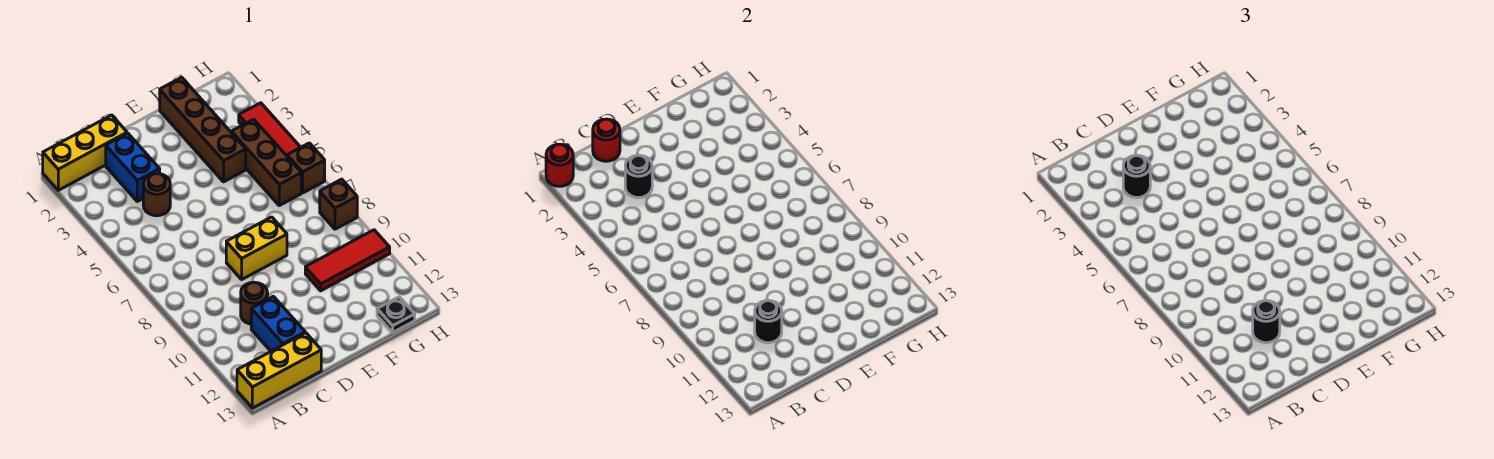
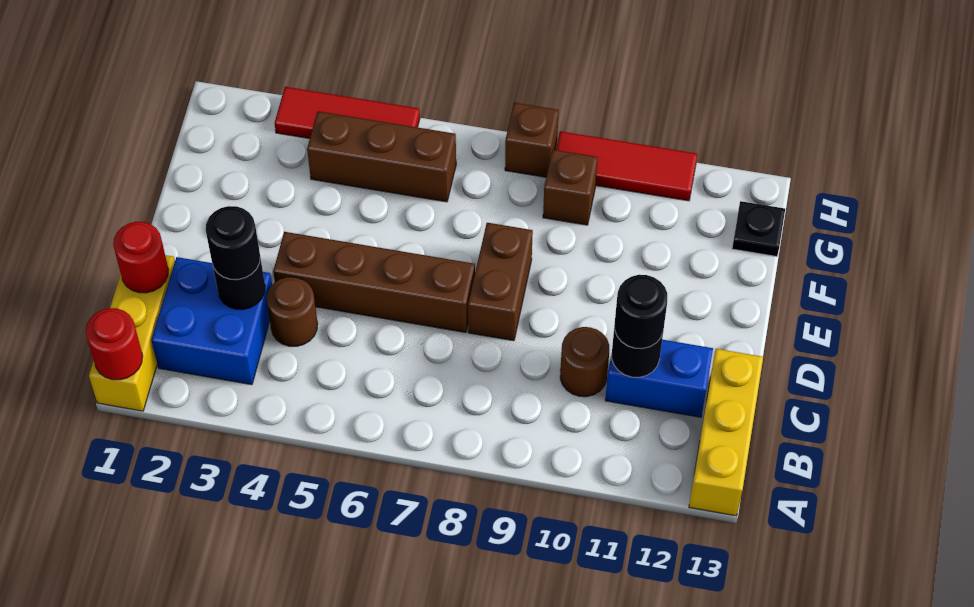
blue brick C2:C3 level 1 -> blue brick B2:C3 level 1
yellow brick D8:E8 level 1 -> brown brick D8:E8 level 1
brown brick F1:F4 level 1 -> brown brick D4:D7 level 1
red tile F10:H10 level 1 -> red tile H9:H11 level 1
brown brick H6 level 1 -> brown brick G9 level 1

